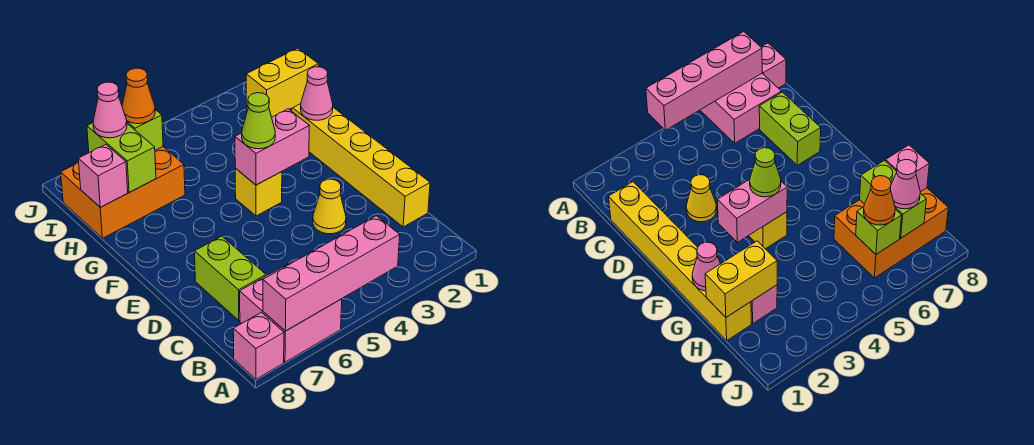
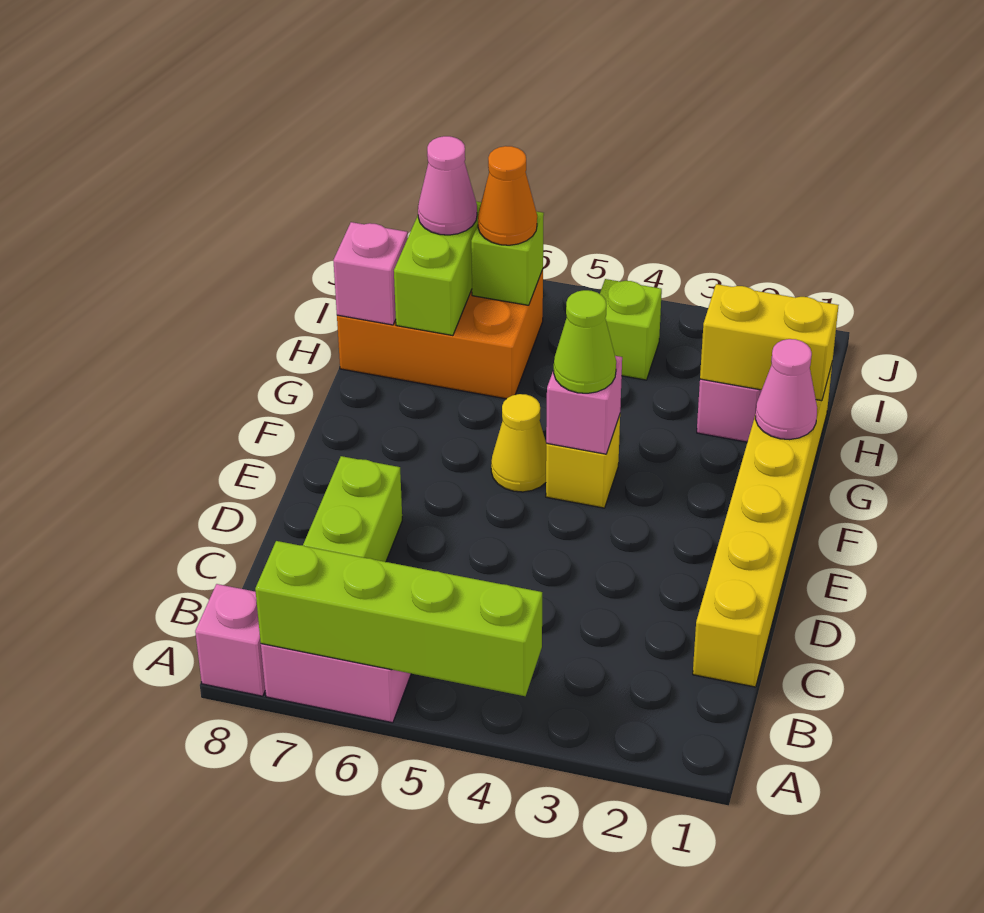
pink brick A4:A7 level 2 -> lime brick A4:A7 level 2
yellow cone D3 level 1 -> yellow cone F5 level 1
pink brick F3:F4 level 2 -> pink brick F4 level 2
none -> lime brick I4 level 1

